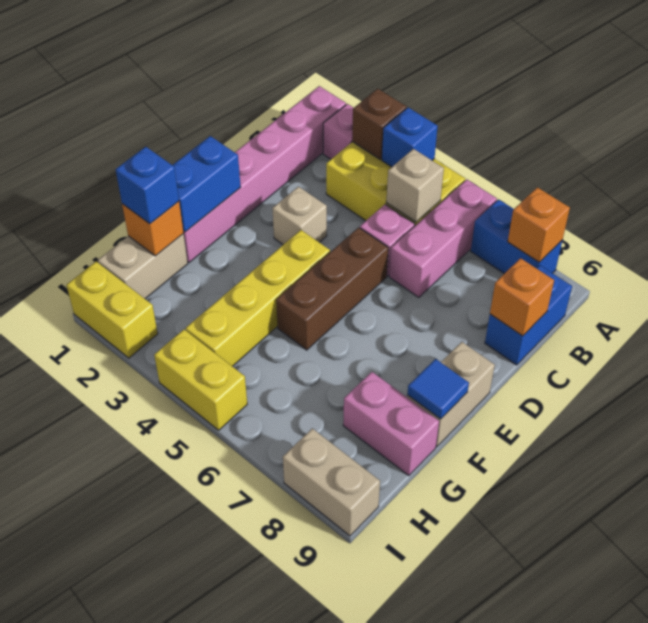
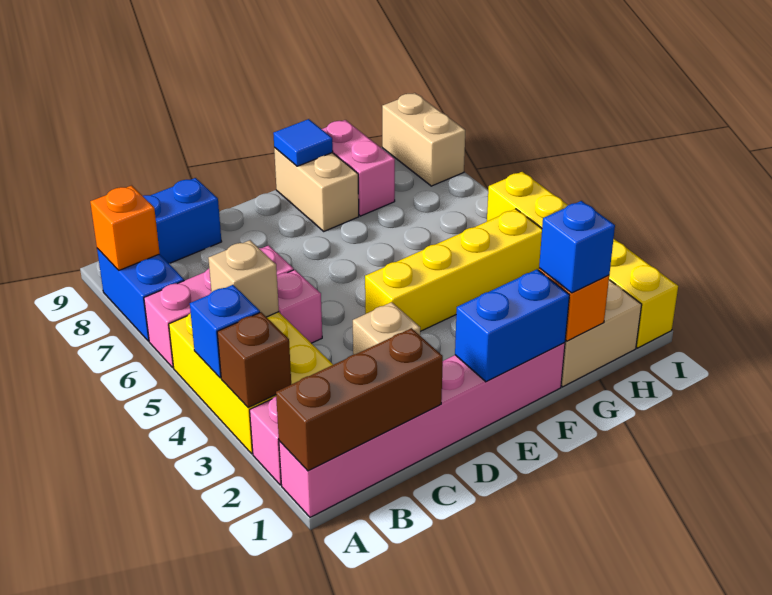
orange brick C9 level 2 -> none
brown brick D5:F5 level 1 -> brown brick A1:C1 level 2
tan brick E9:F9 level 1 -> tan brick F8:F9 level 1

